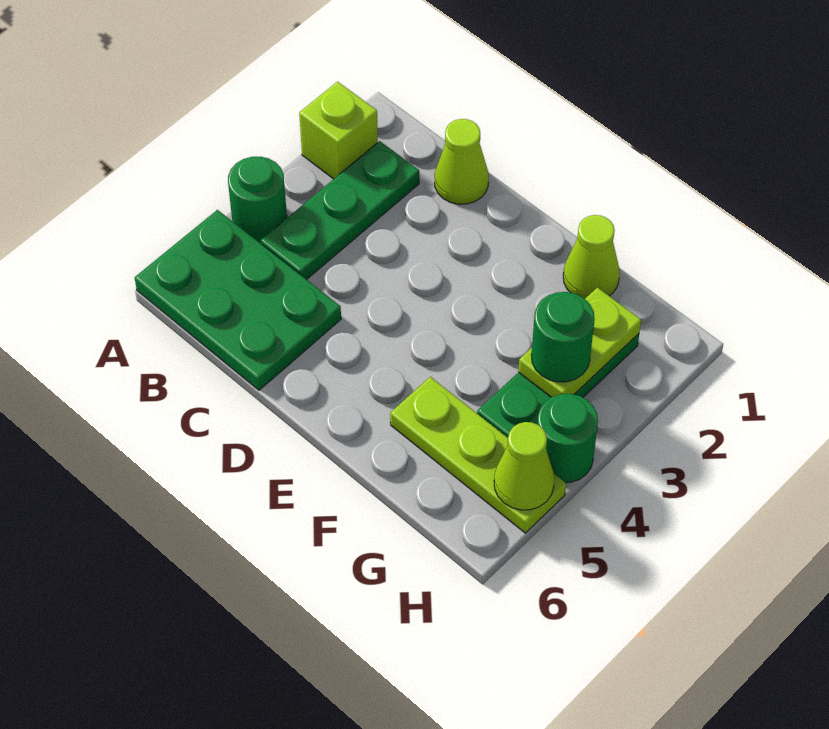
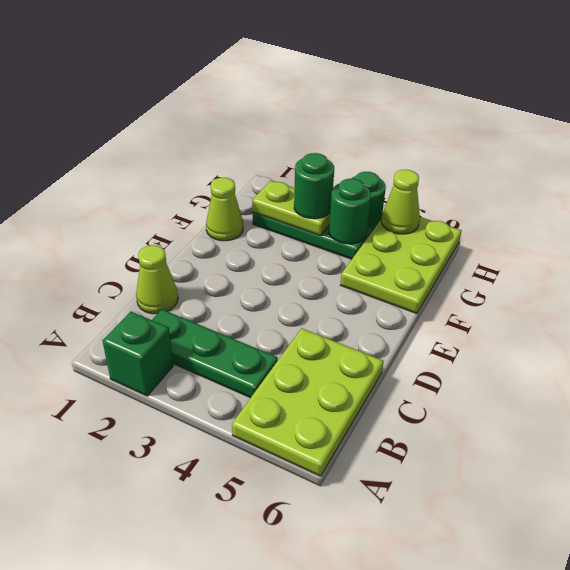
lime brick A2 level 1 -> green brick A2 level 1
green round brick A4 level 1 -> green round brick G4 level 2
green plate A5:C6 level 1 -> lime plate A5:C6 level 1
lime plate F5:H5 level 1 -> lime plate F5:H6 level 1

